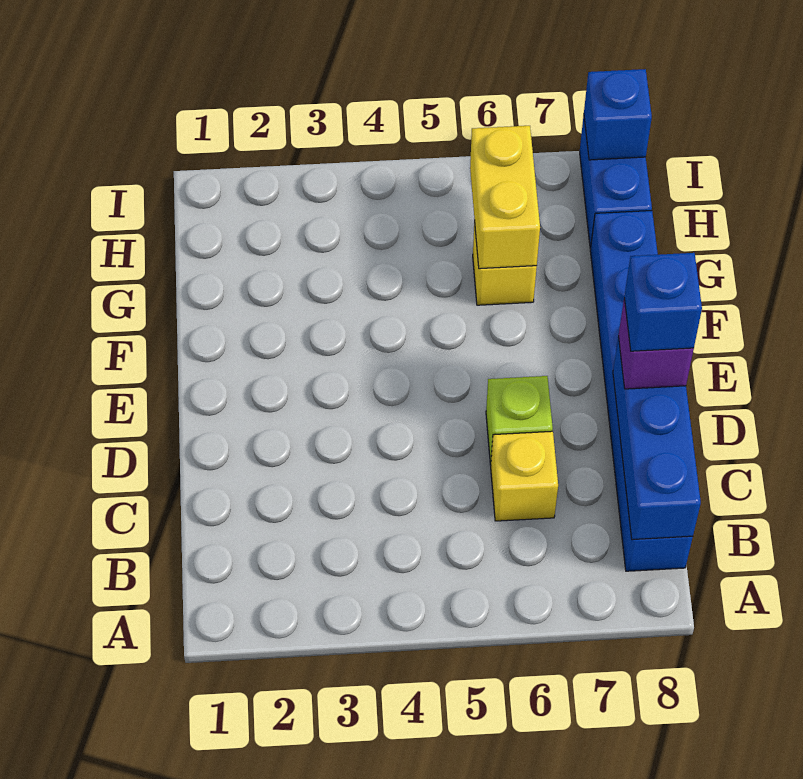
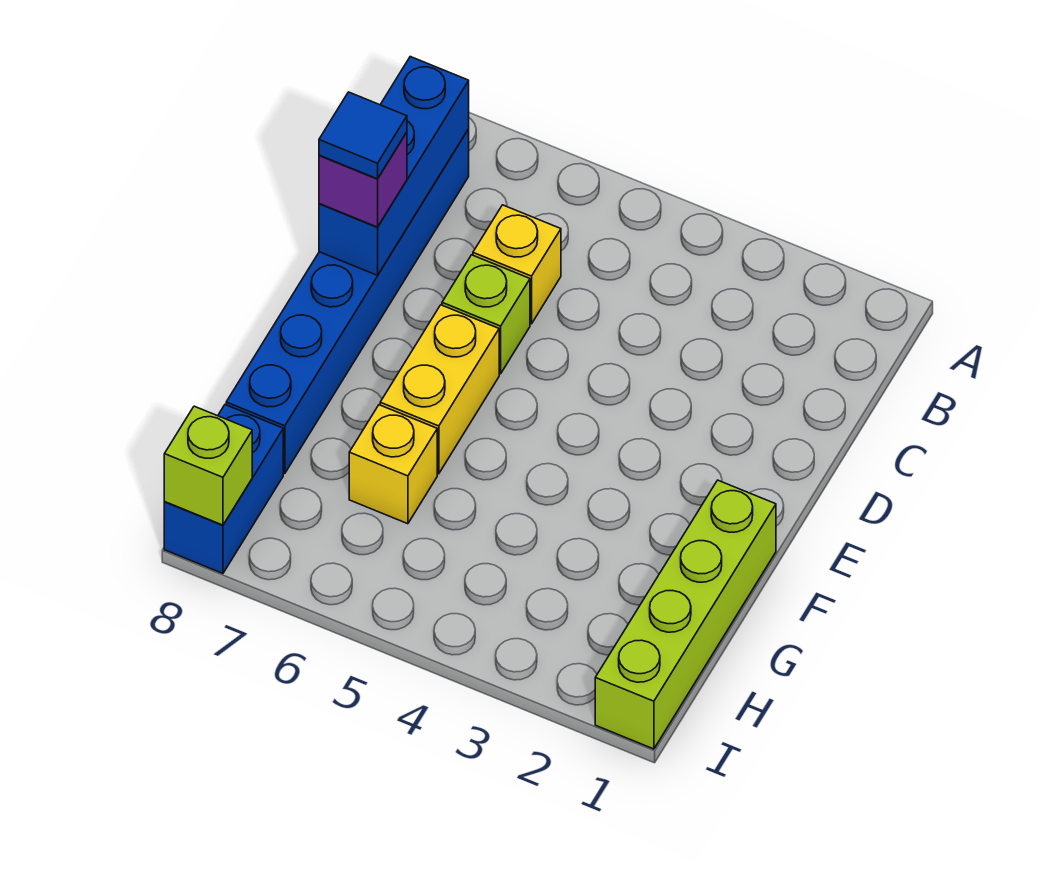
blue brick D8 level 4 -> blue tile D8 level 4
none -> lime brick F1:I1 level 1
yellow brick G6:H6 level 2 -> yellow brick E6:F6 level 1
blue brick I8 level 2 -> lime brick I8 level 2

